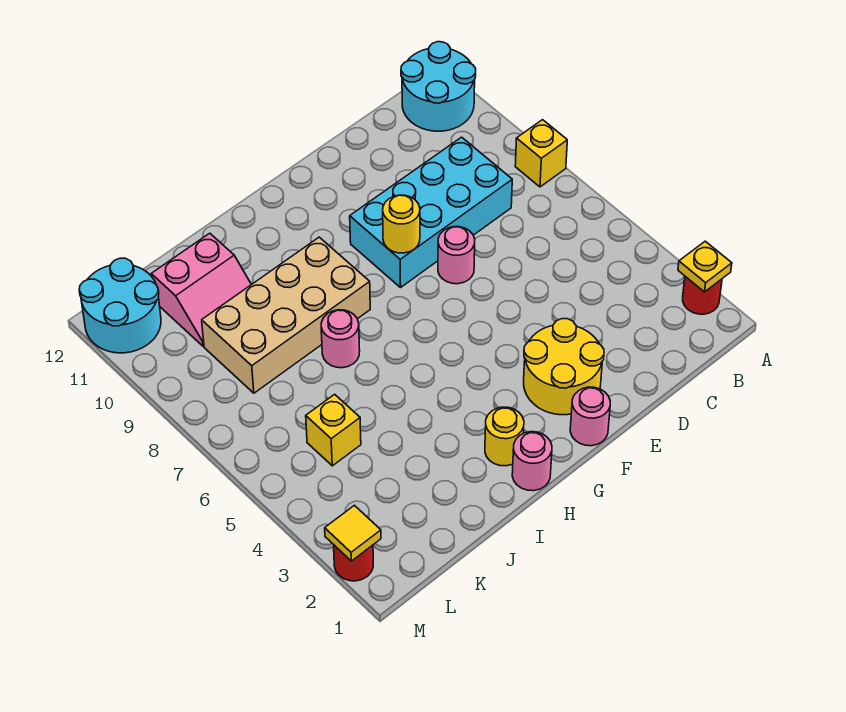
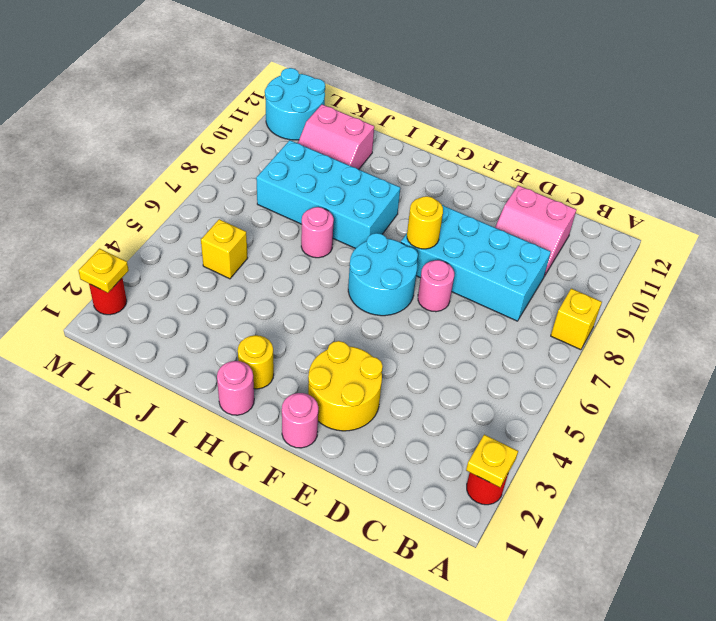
cyan round brick A11:B12 level 1 -> cyan round brick F6:G7 level 1
none -> pink slope C10:D11 level 1 top 11
tan brick H8:K9 level 1 -> cyan brick H8:K9 level 1
yellow tile M2 level 2 -> yellow plate M2 level 2

